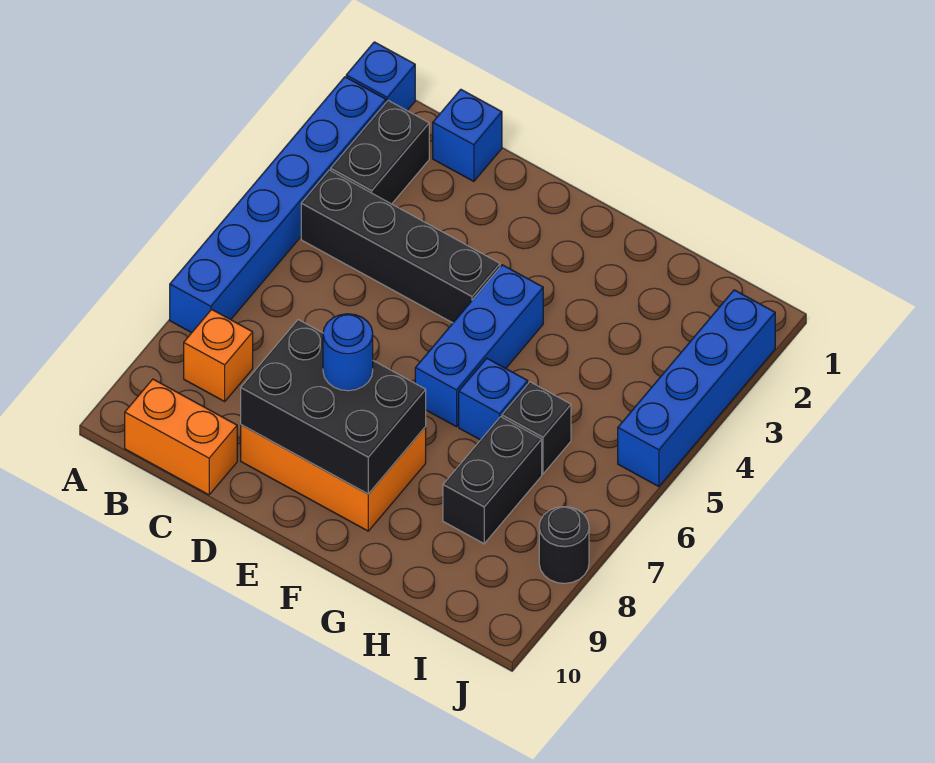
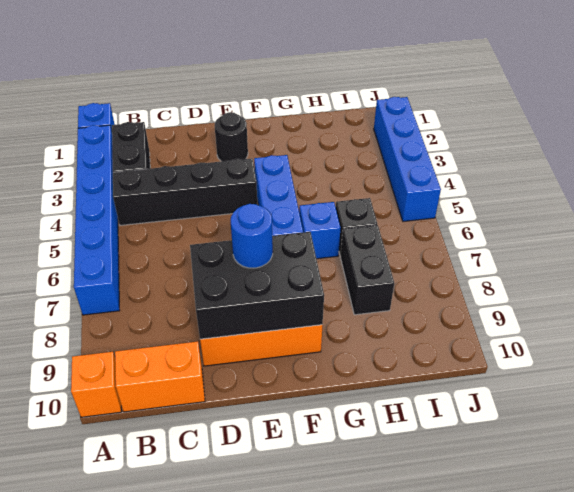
orange brick B8 level 1 -> orange brick A10 level 1
blue brick C1 level 1 -> none
black round brick J8 level 1 -> black round brick E2 level 1

